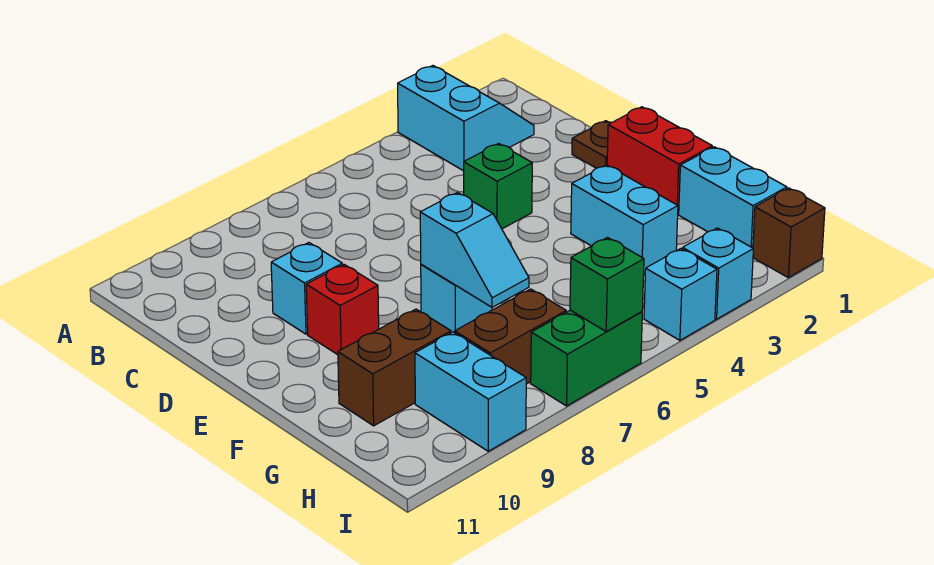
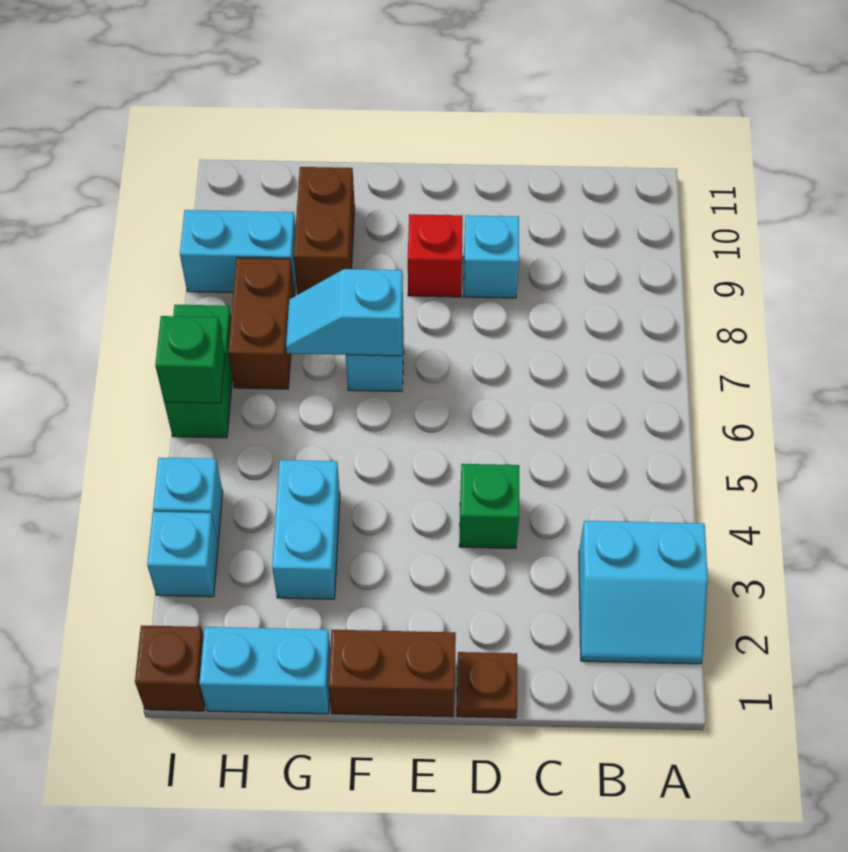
red brick E1:F1 level 1 -> brown brick E1:F1 level 1
cyan brick F3:G3 level 1 -> cyan brick G3:G4 level 1

